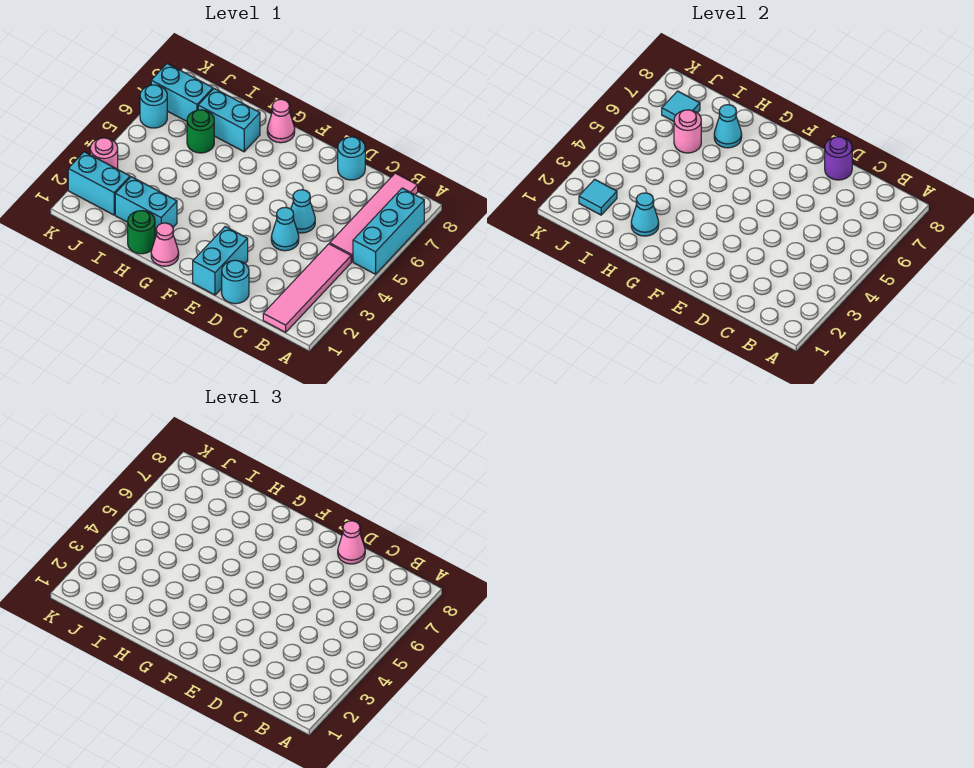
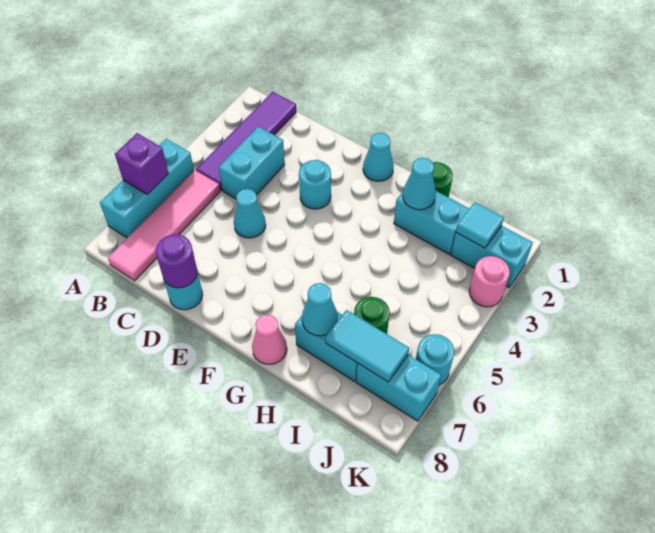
none -> purple brick A6 level 2
pink tile B1:B4 level 1 -> purple tile B1:B4 level 1
cyan round brick D1 level 1 -> cyan round brick E3 level 1
cyan cone D4 level 1 -> cyan cone F1 level 1
pink cone D8 level 3 -> none
cyan brick E1:E2 level 1 -> cyan brick C3:C4 level 1
pink cone G1 level 1 -> none
pink round brick I6 level 2 -> none
cyan tile J7 level 2 -> cyan tile I7:J7 level 2

